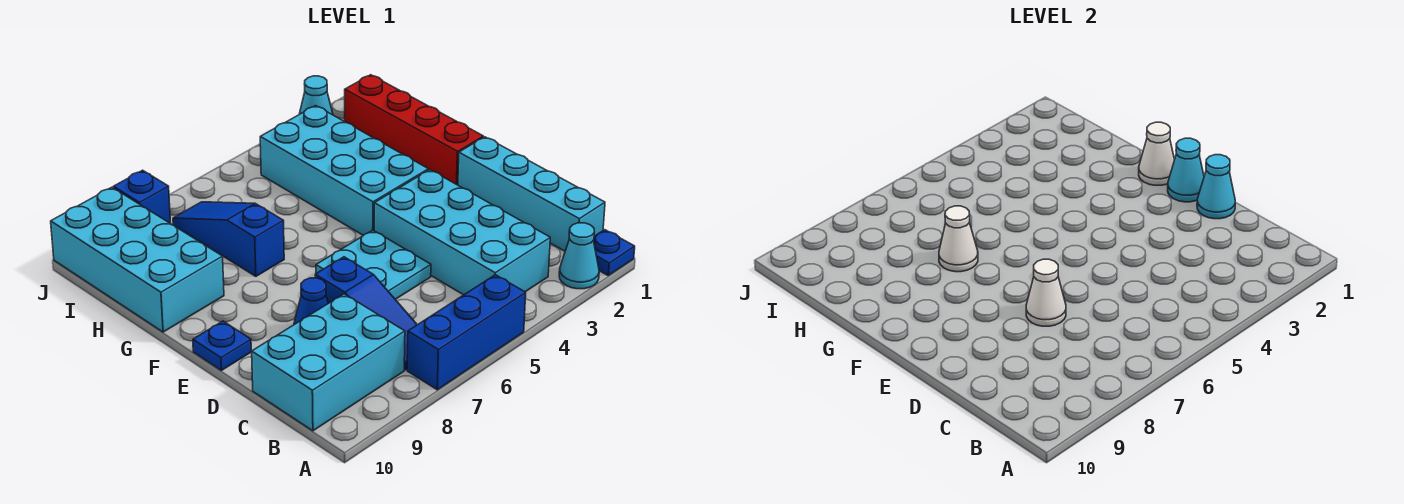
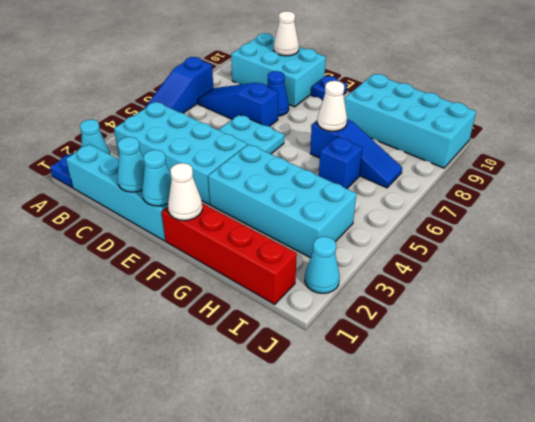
blue brick A5:A7 level 1 -> blue slope A5:A7 level 1 top 7
cyan brick B8:C10 level 1 -> cyan brick B9:D10 level 1
white cone D7 level 2 -> white cone C10 level 2
blue brick J8 level 1 -> blue brick H6 level 1

